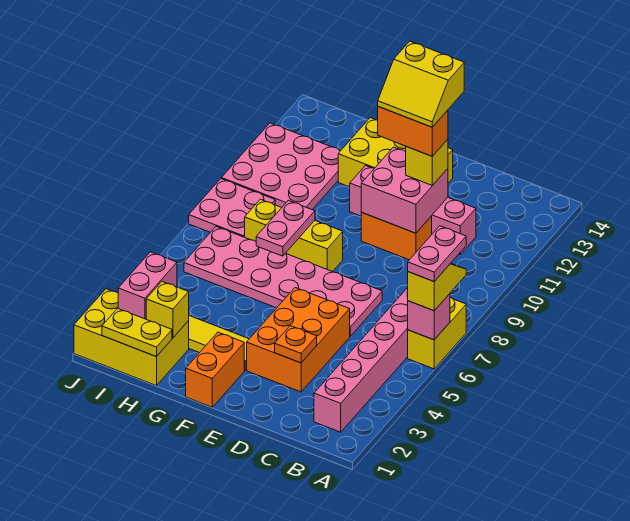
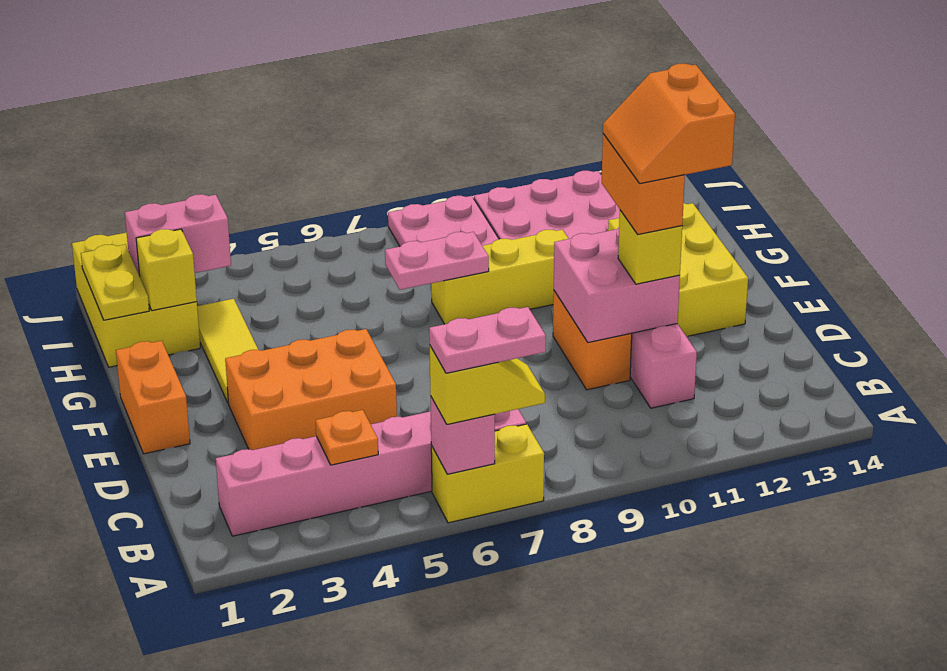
orange plate D3 level 2 -> orange plate B4 level 2
pink plate D6:I7 level 1 -> none
yellow slope D11:E12 level 5 top 12 -> orange slope D11:E12 level 5 top 12
orange brick F1:F2 level 1 -> orange brick E1:F1 level 1
yellow brick F8:H8 level 1 -> yellow brick G8:G10 level 1

